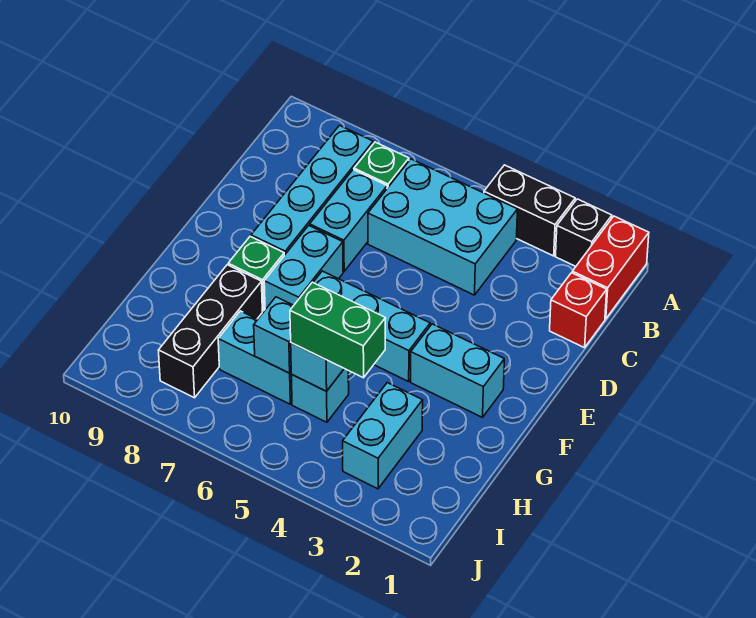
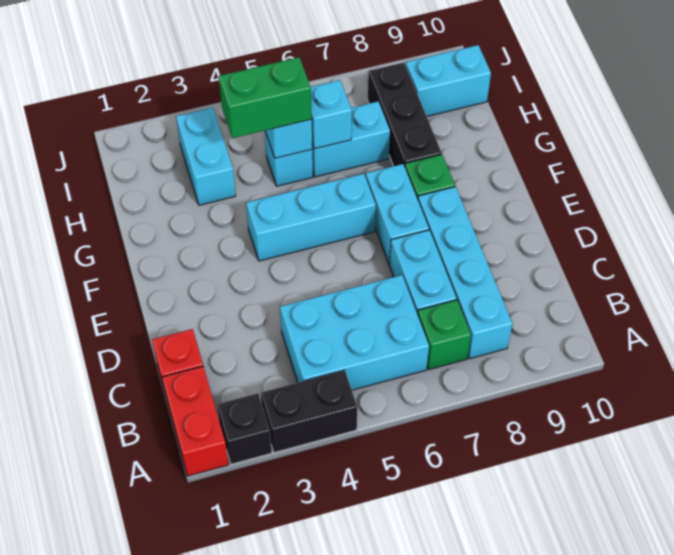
cyan brick F2:F3 level 1 -> cyan brick I9:I10 level 1

